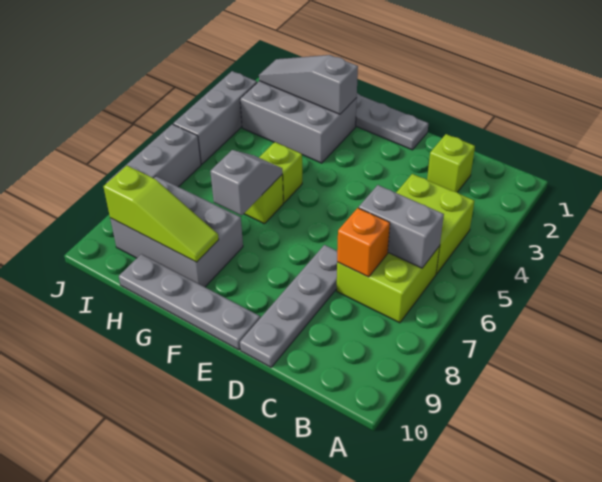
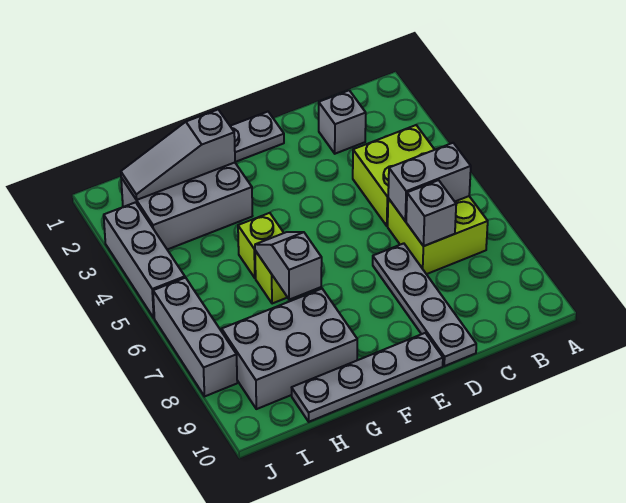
lime brick C2 level 1 -> grey brick C2 level 1
orange brick C7 level 2 -> grey brick C7 level 2
lime slope G9:I9 level 2 top I -> none

